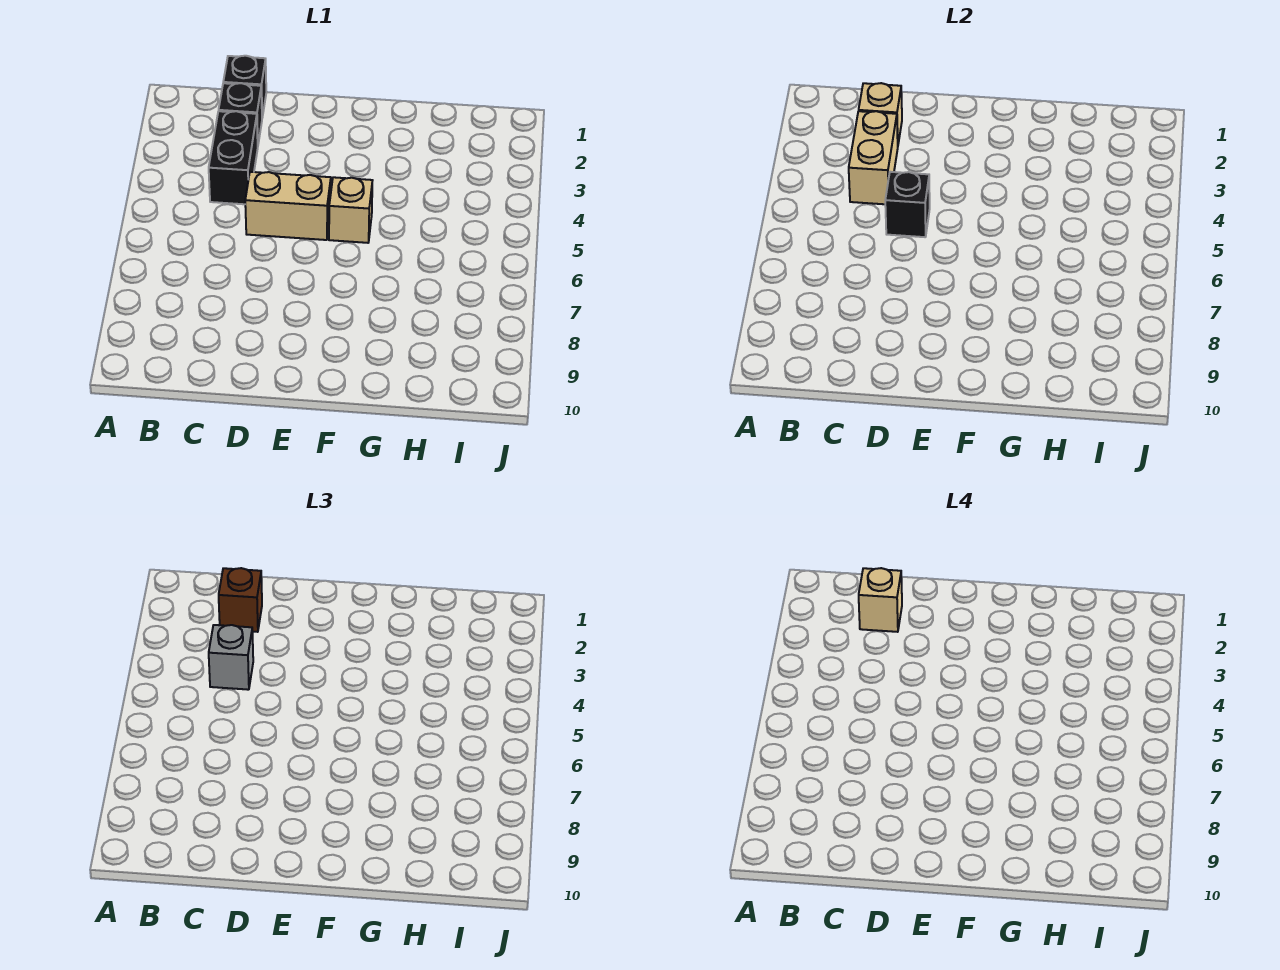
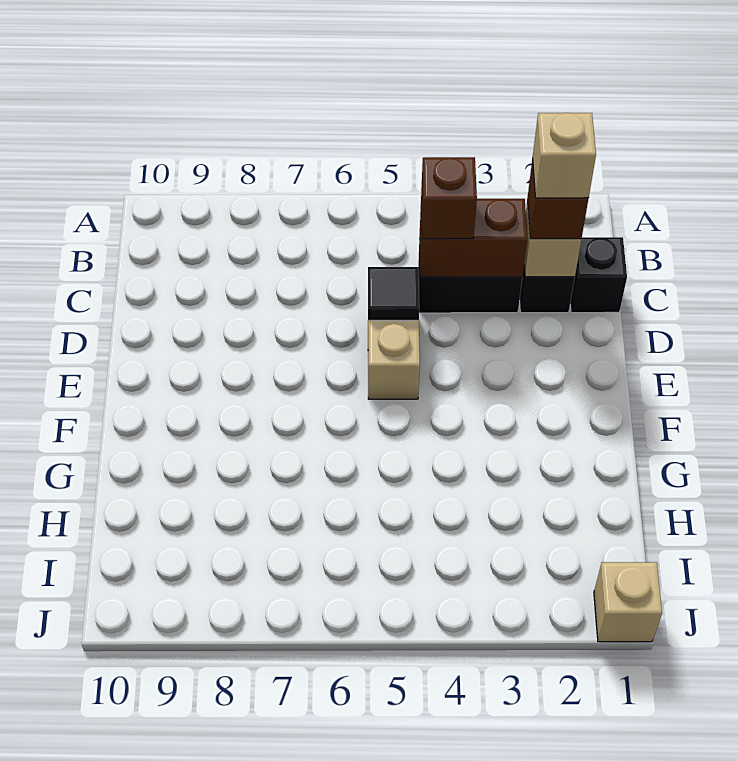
tan brick C3:C4 level 2 -> brown brick C3:C4 level 2
grey brick C4 level 3 -> brown brick C4 level 3
black brick D5 level 2 -> black tile D5 level 2
tan brick F5 level 1 -> tan brick J1 level 1

